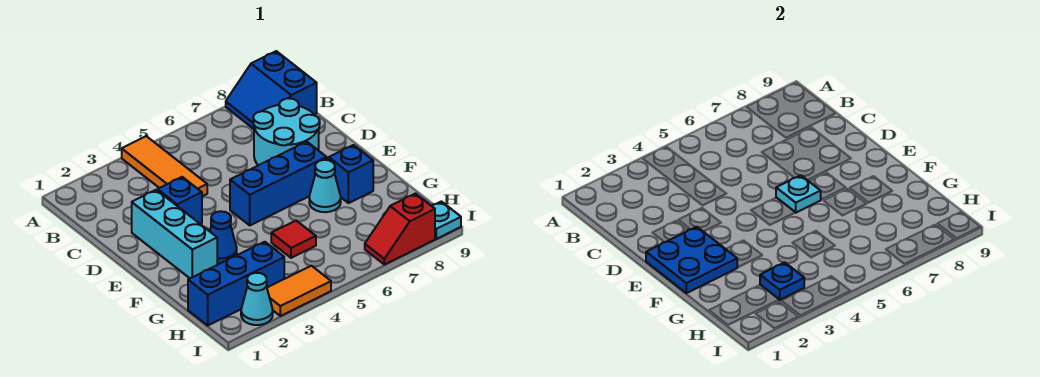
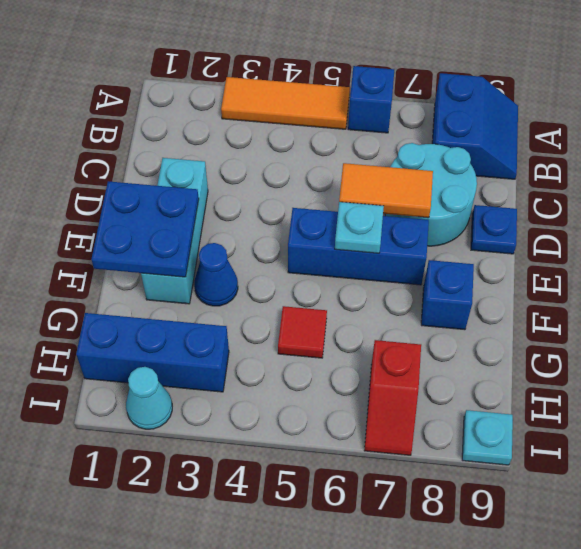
orange tile A4:C4 level 1 -> orange tile A3:A5 level 1
blue slope A8:B9 level 1 top 9 -> blue slope A8:B9 level 1 top 8
blue brick D3 level 1 -> blue brick A6 level 1
cyan cone F7 level 1 -> none
blue plate H3 level 2 -> blue plate D9 level 1
orange tile I3:I4 level 1 -> orange tile D6:D7 level 2
red slope I7:I8 level 1 top 8 -> red slope H7:I7 level 1 top H

